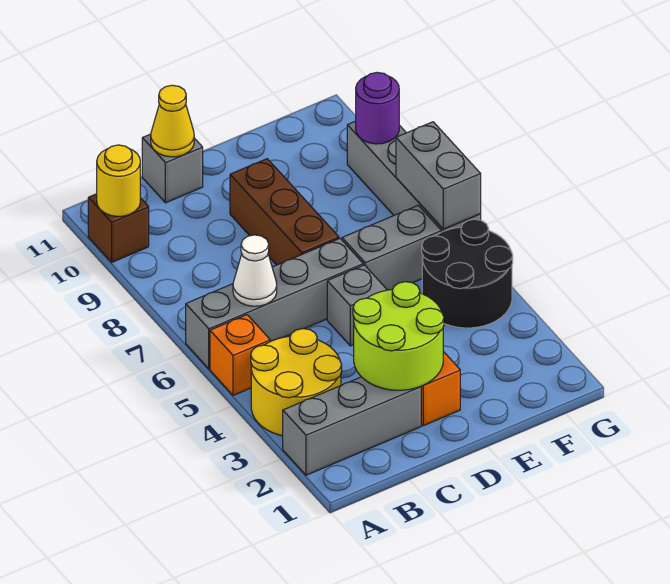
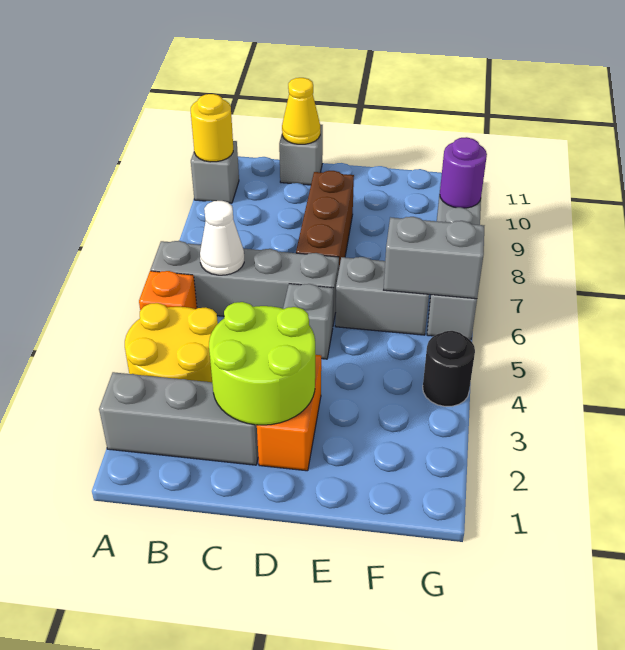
brown brick A10 level 1 -> grey brick A10 level 1
black round brick F4:G5 level 1 -> black round brick G4 level 1
grey brick G6:G7 level 2 -> grey brick F6:G6 level 2

